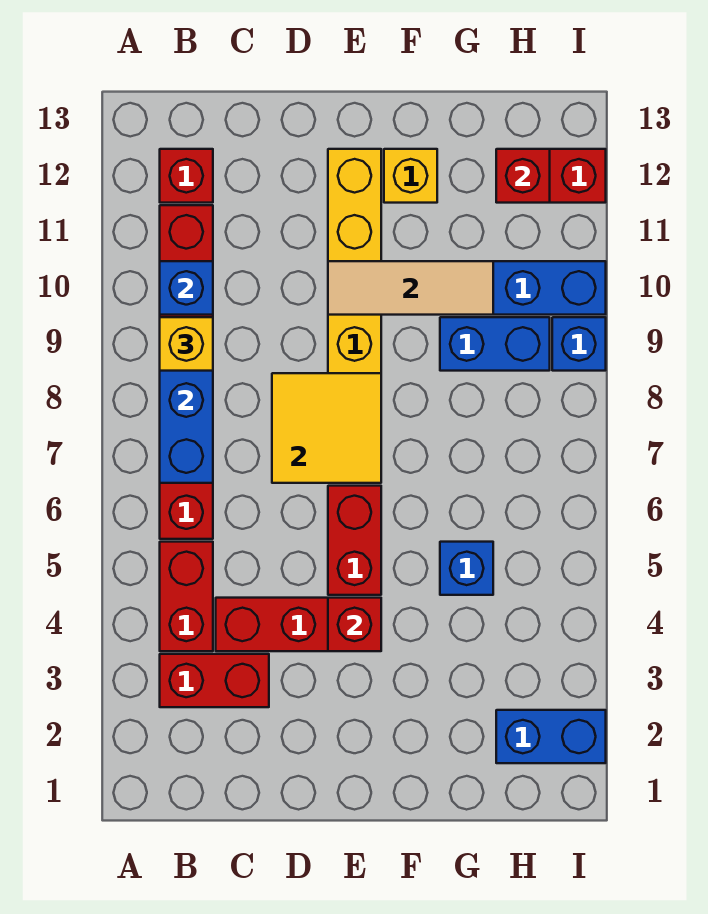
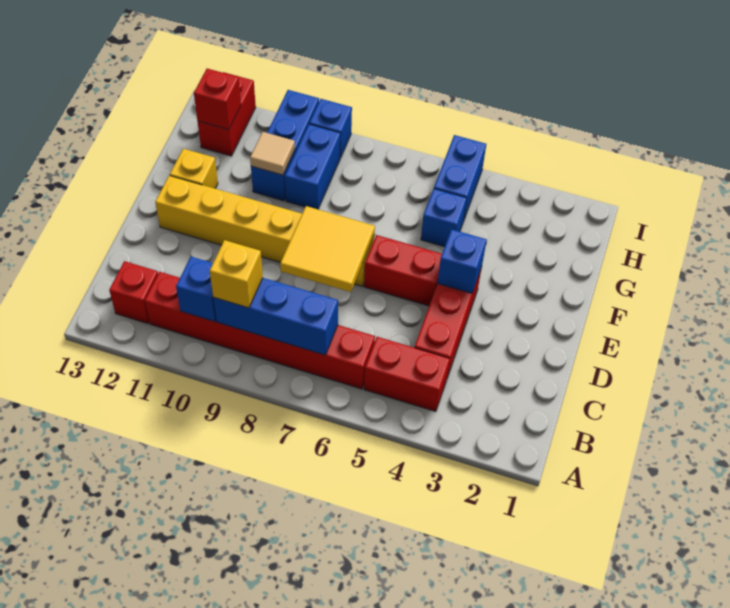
red brick B3:C3 level 1 -> none
red brick E4 level 2 -> blue brick E4 level 2
tan tile E10:G10 level 2 -> tan tile G10 level 2
blue brick H2:I2 level 1 -> blue brick H5:I5 level 1

